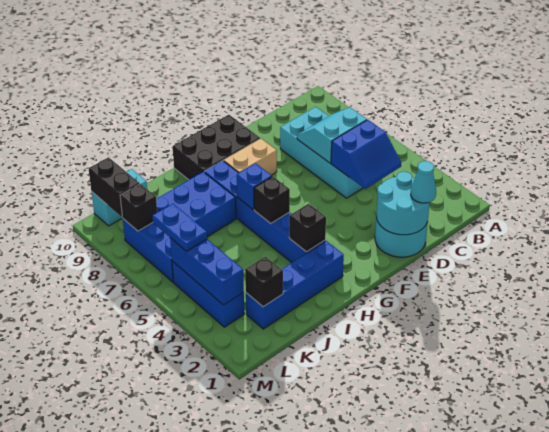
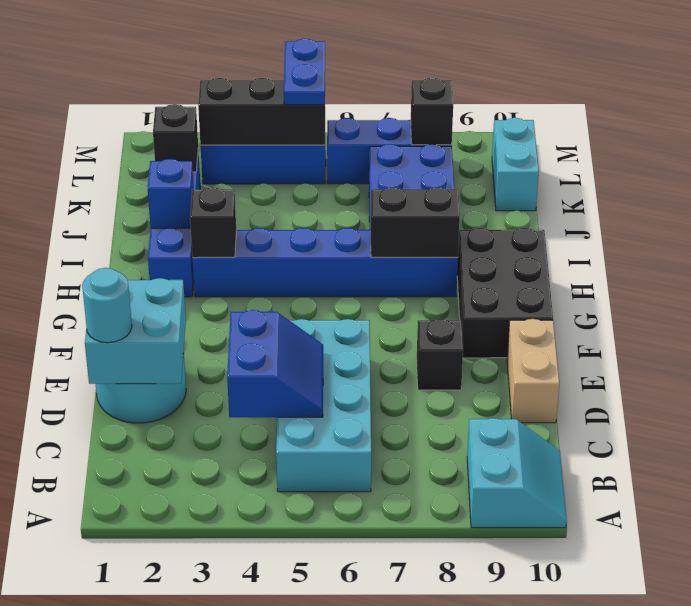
blue slope C4:D5 level 2 top 5 -> blue slope C4:D5 level 2 top 4
cyan brick C5:D8 level 1 -> cyan brick B5:E6 level 1
cyan slope C6:D7 level 2 top 6 -> cyan slope A9:B10 level 1 top 9
cyan round brick D1:E2 level 2 -> cyan brick D1:E2 level 2
cyan cone D1 level 3 -> cyan round brick D1 level 3
tan brick F8:G8 level 1 -> tan brick D10:E10 level 1
black brick H5 level 2 -> black brick E8 level 1
blue brick H6 level 2 -> blue brick I2 level 2
blue brick L3:L5 level 2 -> black brick L3:L5 level 2
blue plate L5:L6 level 3 -> blue plate L5:M5 level 3
black brick L9:L10 level 2 -> black brick H7:H8 level 2

